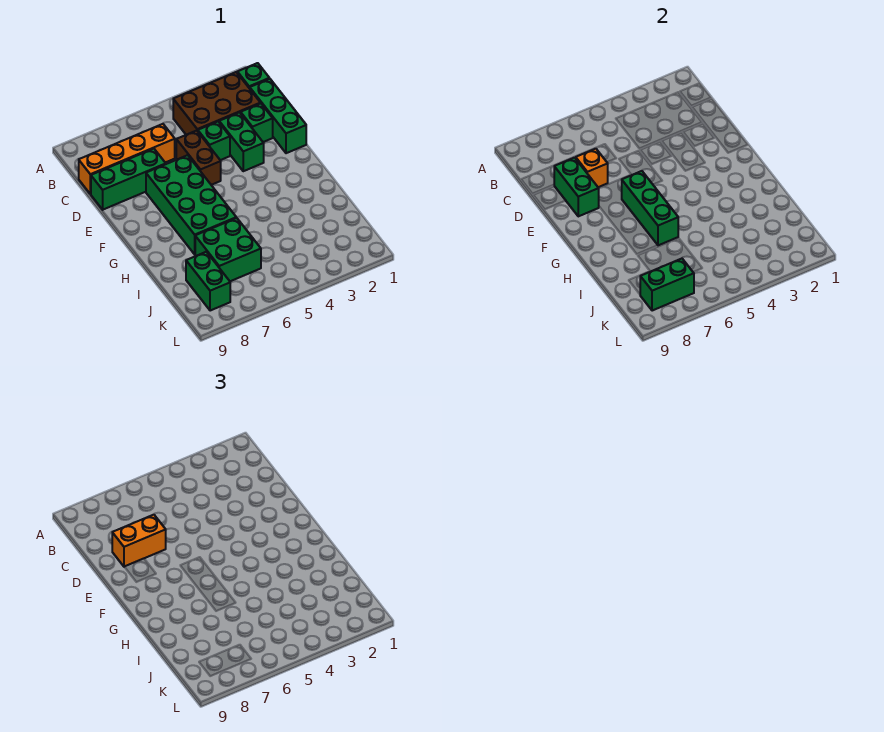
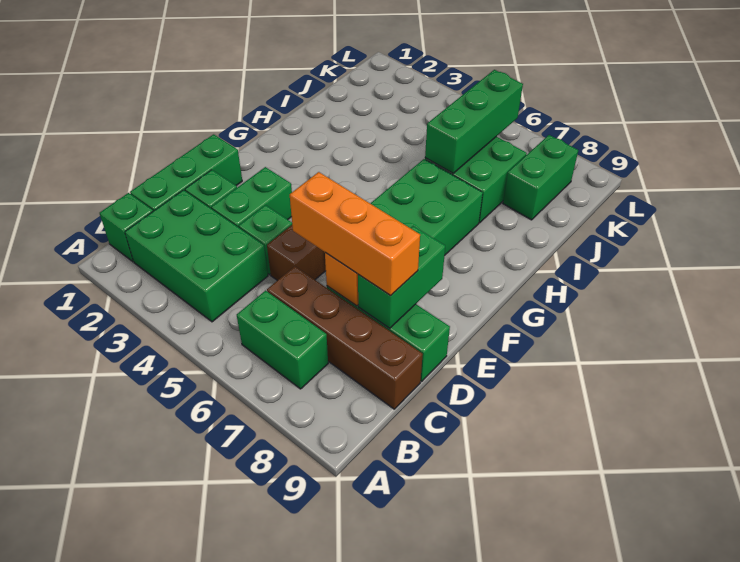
brown brick B2:C4 level 1 -> green brick B2:C4 level 1
orange brick C6:C9 level 1 -> brown brick C6:C9 level 1
orange brick D7:D8 level 3 -> orange brick D6:D8 level 3
green brick F6:H6 level 2 -> green brick I6:K6 level 2
green brick K7:K8 level 2 -> green brick B6:B7 level 1

